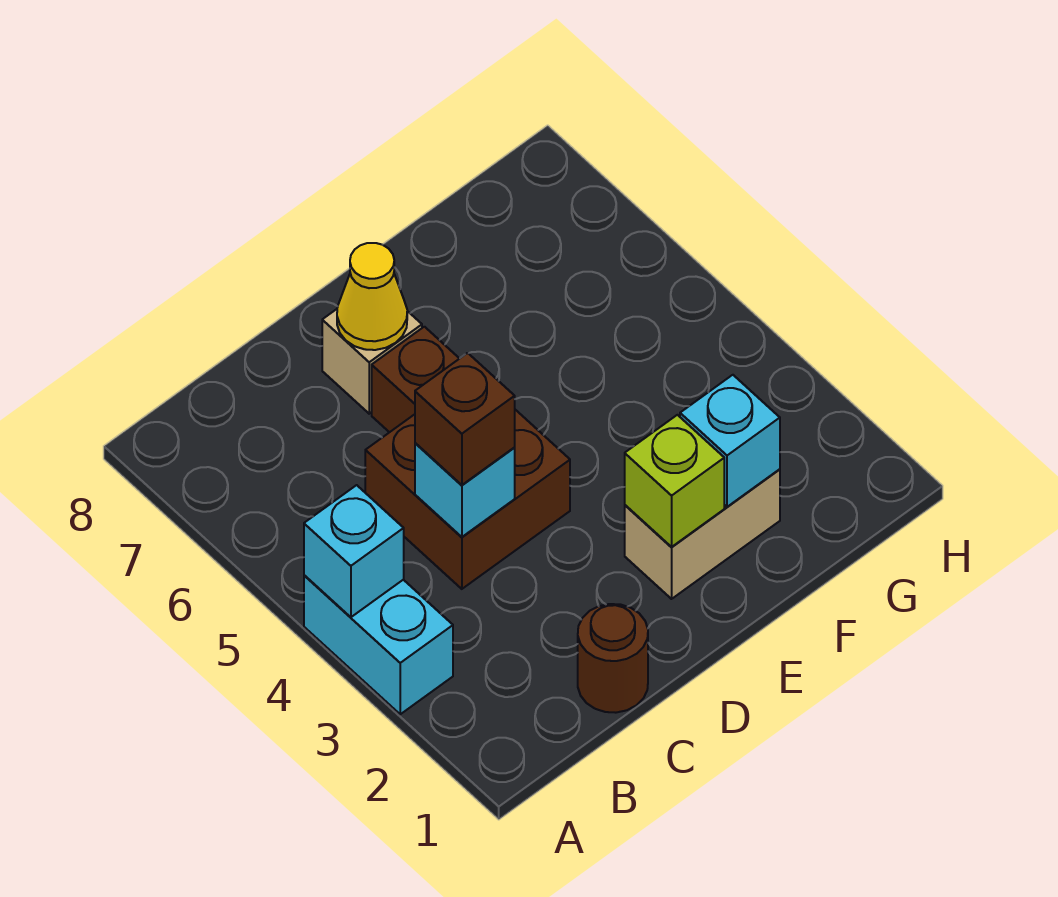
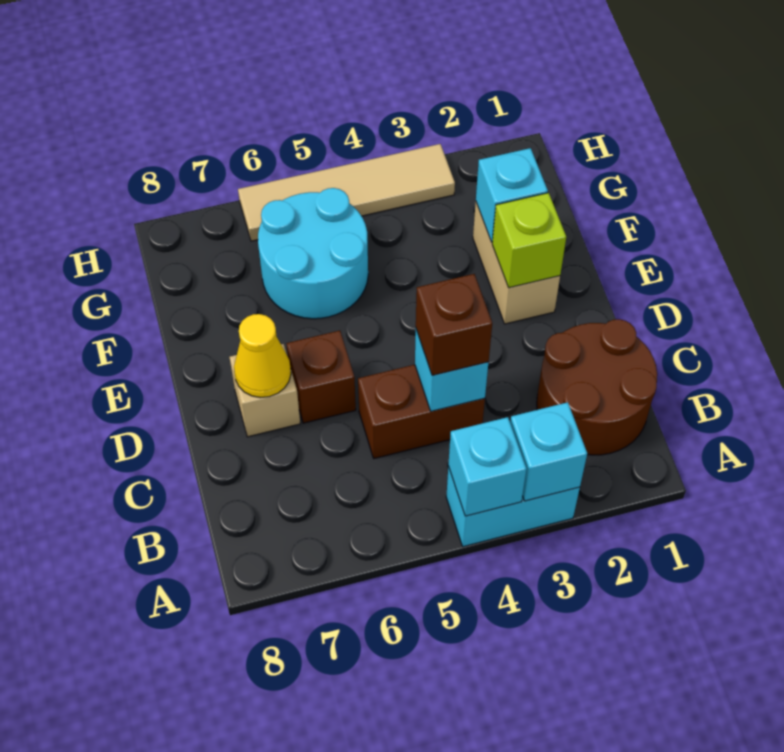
none -> cyan brick A3 level 2
brown round brick C1 level 1 -> brown round brick B1:C2 level 1
brown brick C4:D5 level 1 -> brown brick C4:C5 level 1
none -> cyan round brick F5:G6 level 1
none -> tan tile H3:H6 level 1

